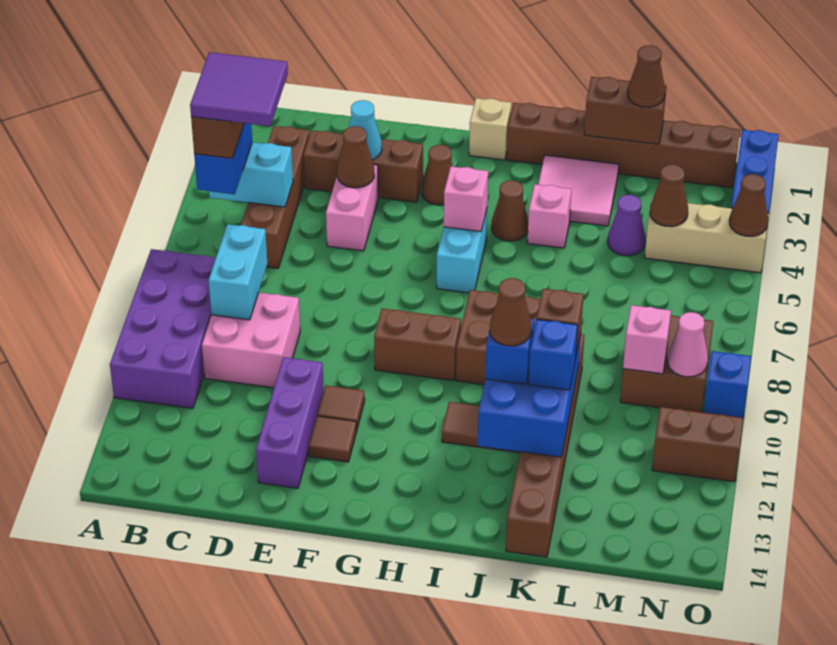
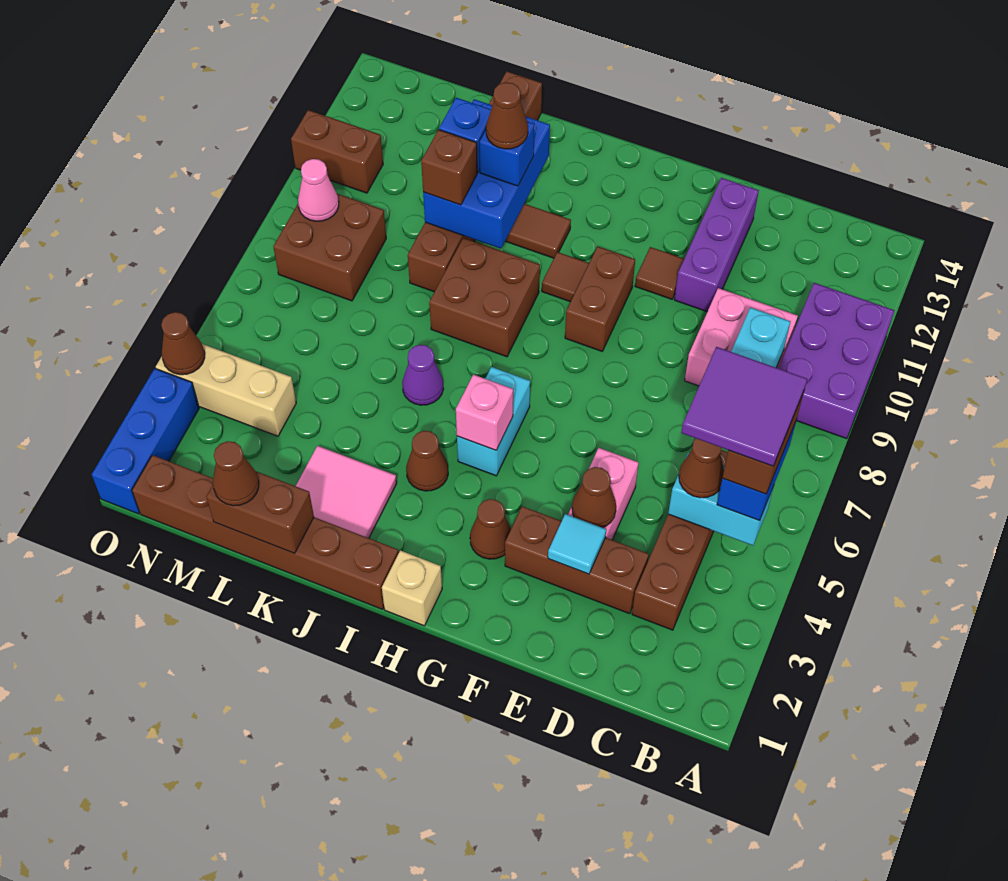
purple brick A8:B11 level 1 -> purple brick A9:B11 level 1
cyan cone E3 level 2 -> cyan tile E3 level 2
brown tile F12 level 1 -> brown tile H10 level 1
brown brick G9:H9 level 1 -> brown brick G9:G10 level 1
pink brick J4 level 1 -> none
purple cone L4 level 1 -> purple cone J6 level 1
brown cone M4 level 2 -> brown cone C5 level 3
pink brick M9 level 2 -> none
blue brick O9 level 1 -> none

